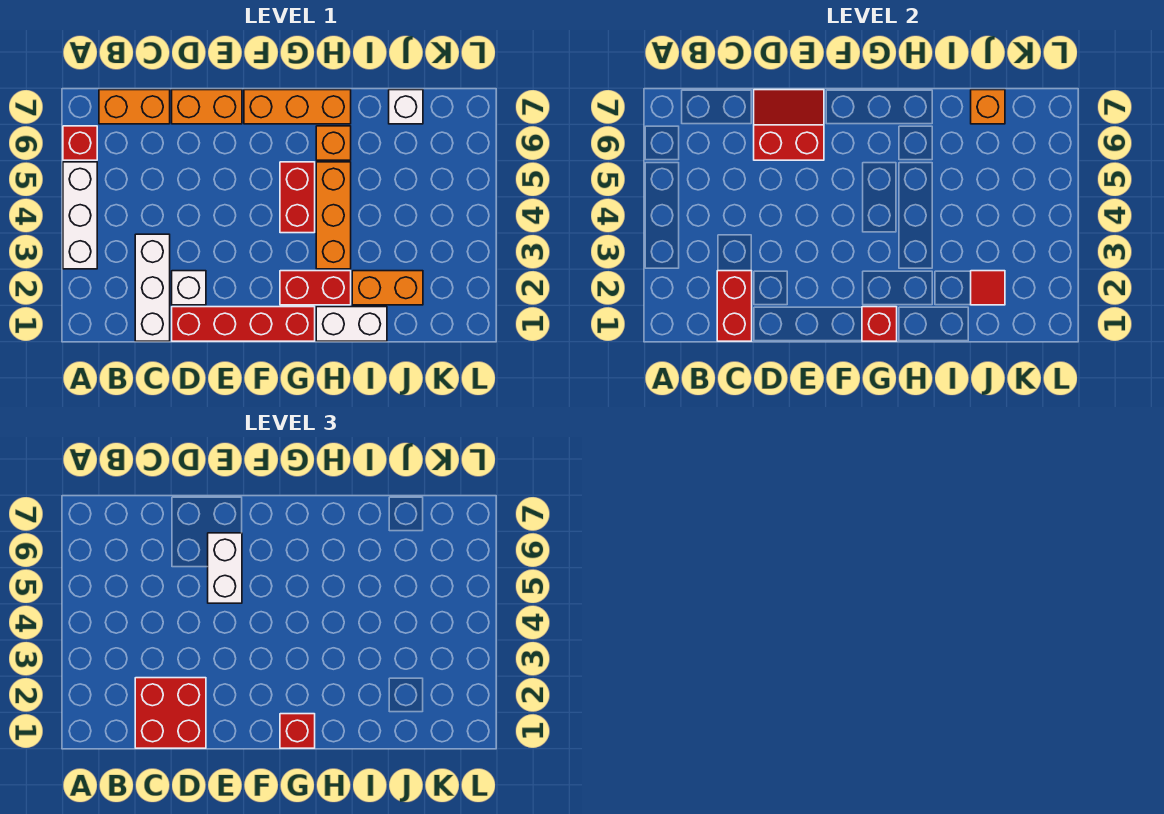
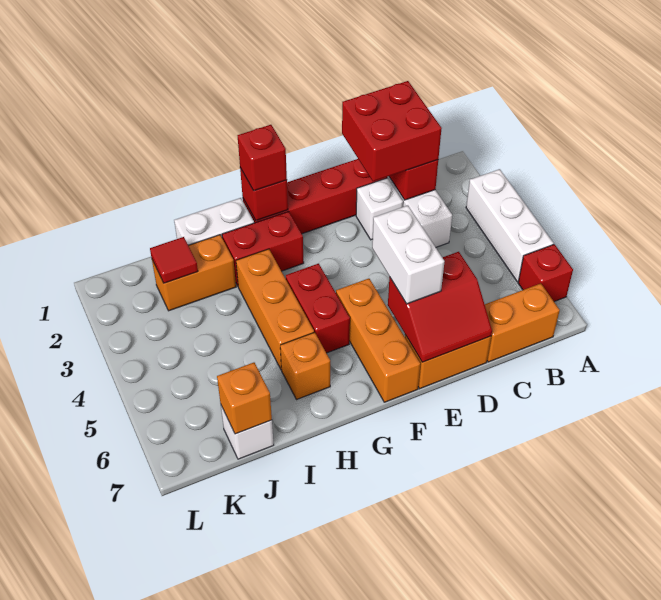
orange brick F7:H7 level 1 -> orange brick F5:F7 level 1

